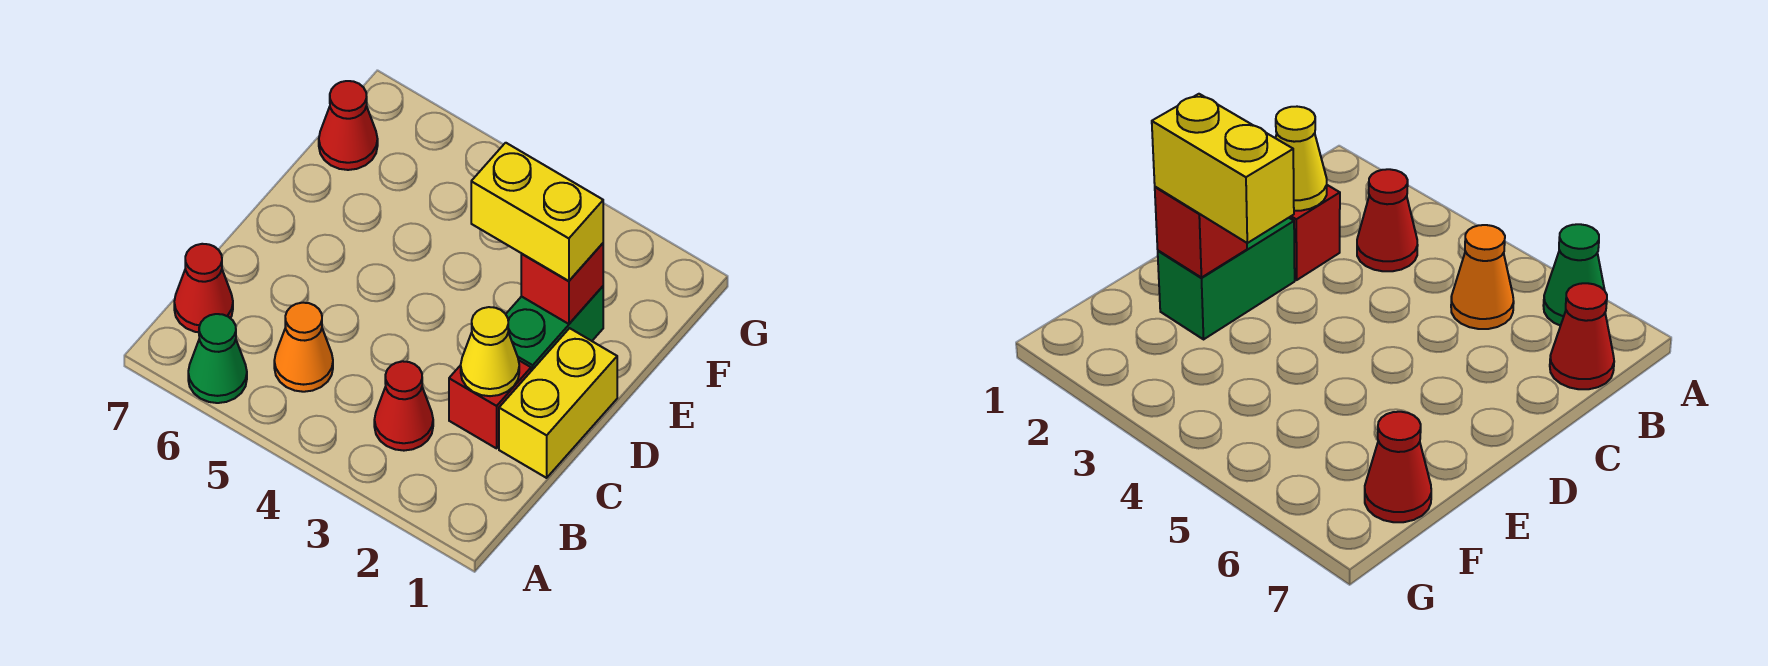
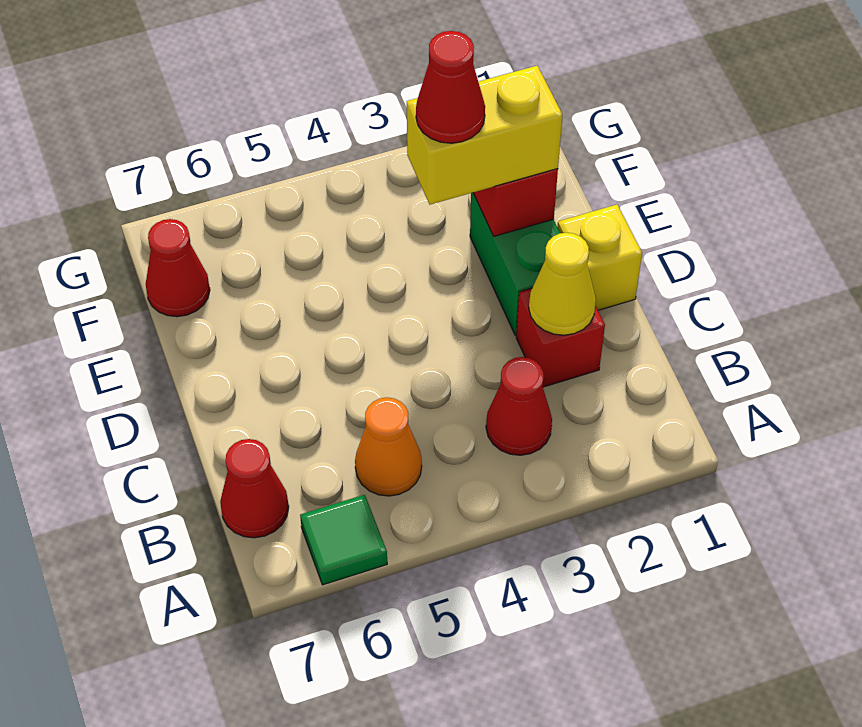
green cone A6 level 1 -> green tile A6 level 1
yellow brick C1:D1 level 1 -> yellow brick D1 level 1
none -> red cone E3 level 4

